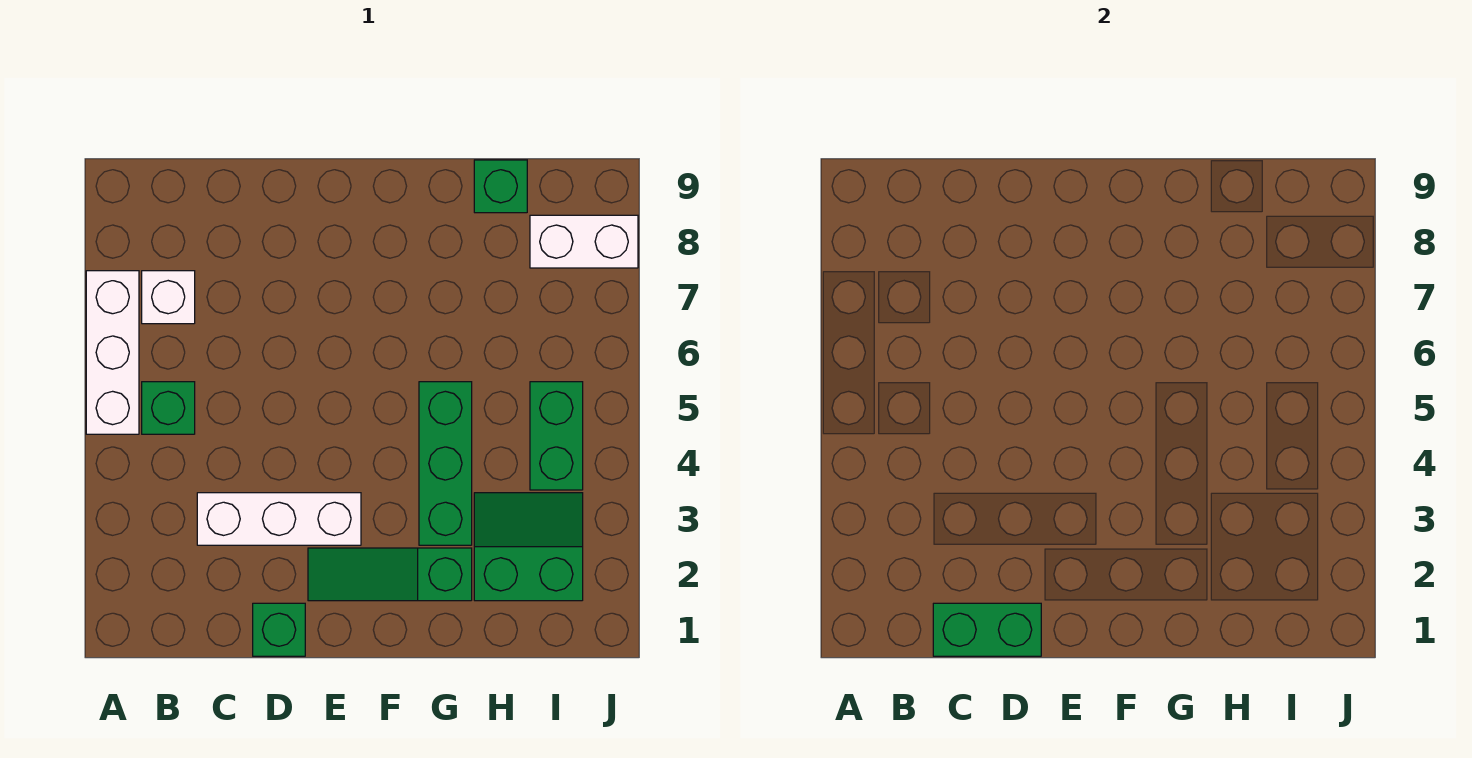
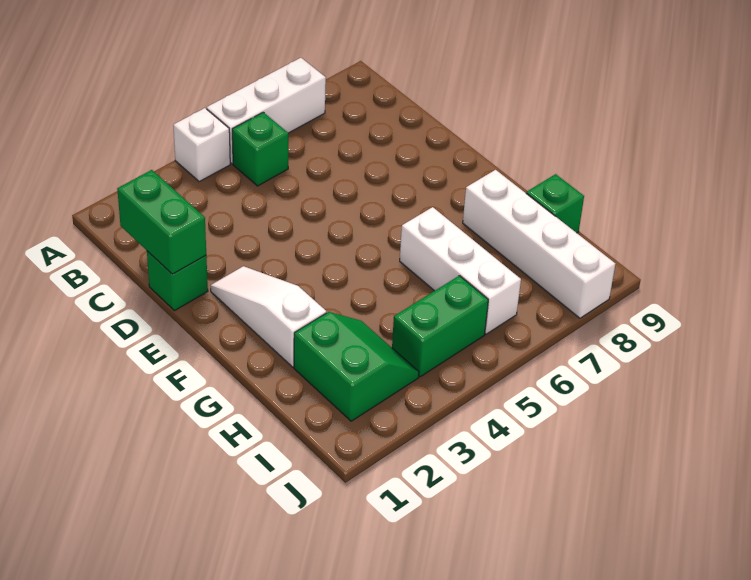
white brick B7 level 1 -> white brick A4 level 1
white brick C3:E3 level 1 -> white brick G6:I6 level 1
green slope E2:G2 level 1 top G -> white slope E2:G2 level 1 top G
green brick G3:G5 level 1 -> none
white brick I8:J8 level 1 -> white brick G8:J8 level 1

